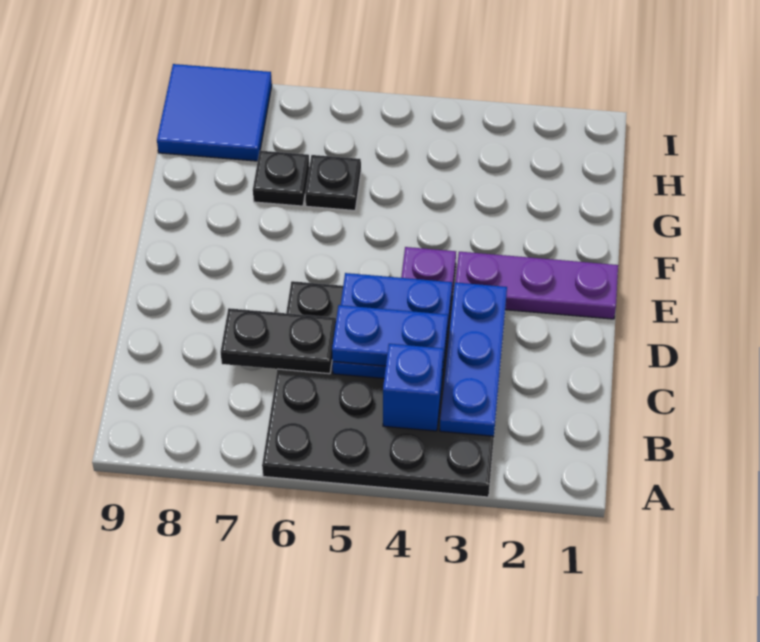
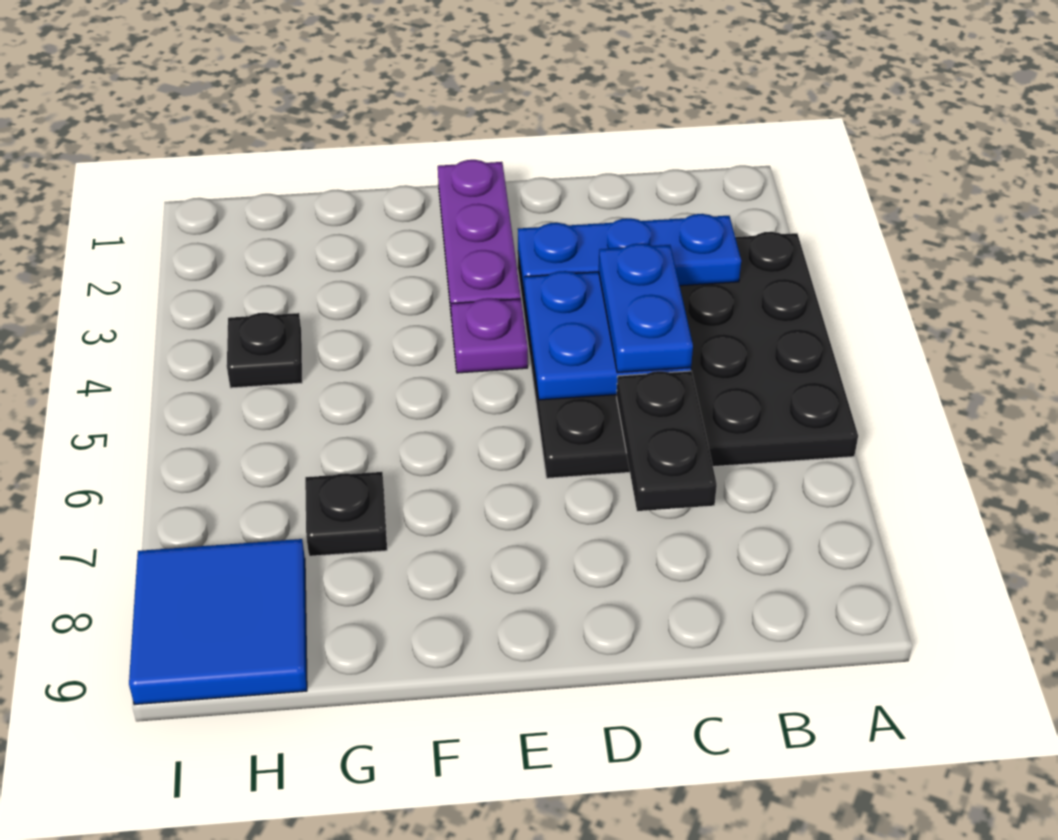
blue brick B4 level 2 -> none
black plate G6 level 1 -> black plate H4 level 1

